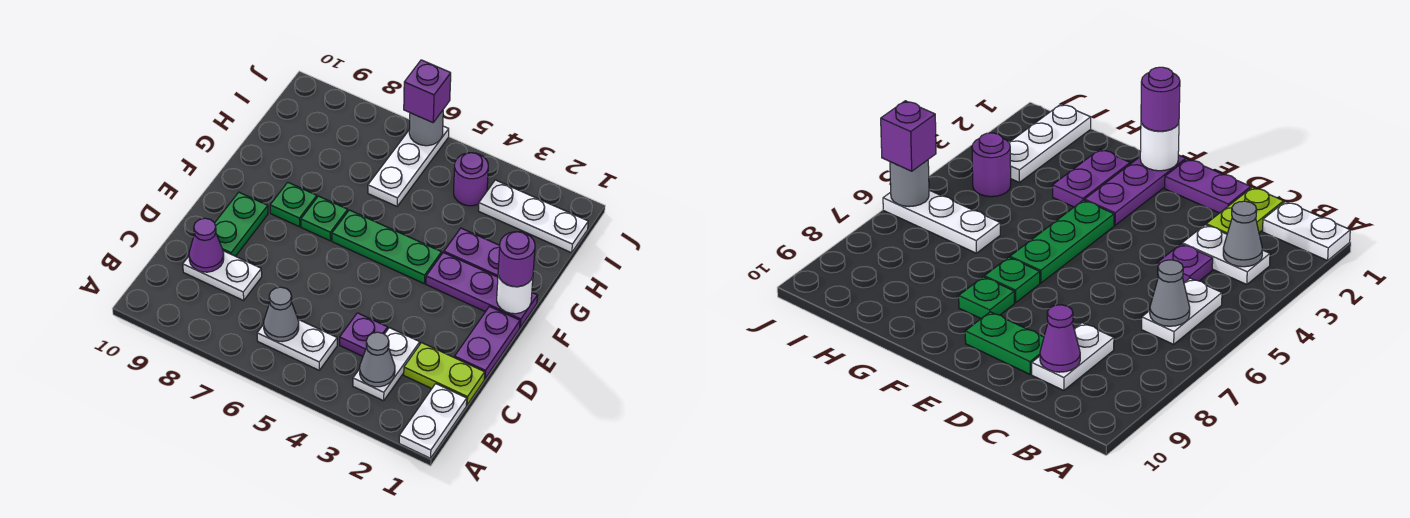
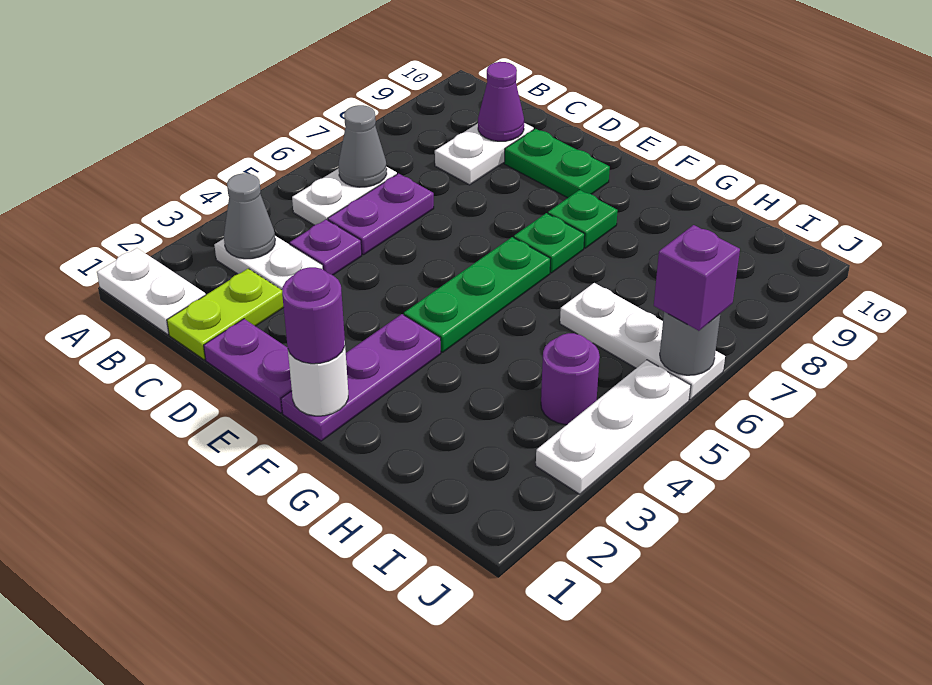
purple plate G2:G3 level 1 -> purple plate C5:C6 level 1
white plate I1:I3 level 1 -> white plate J3:J5 level 1

